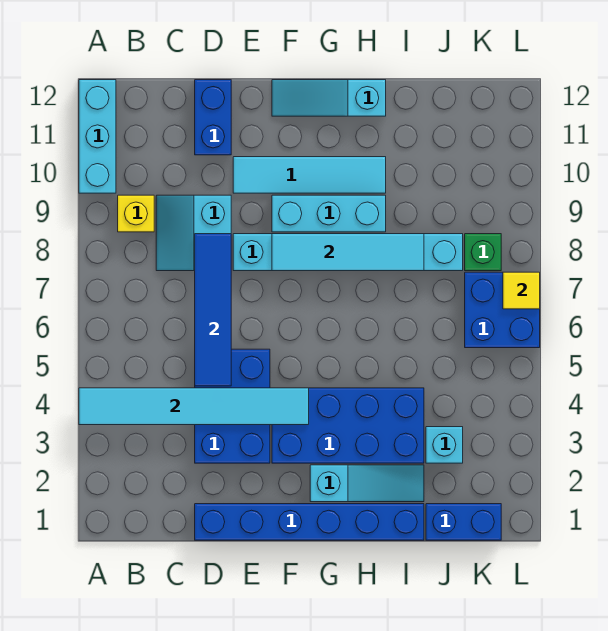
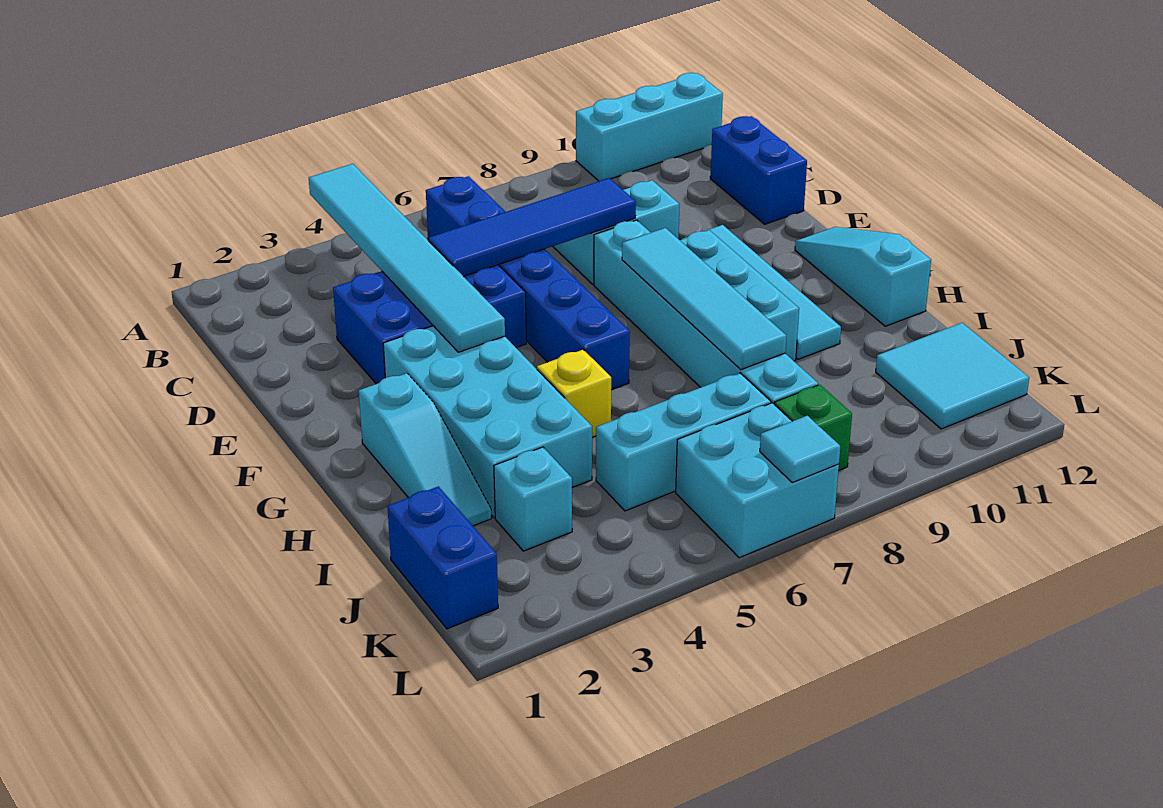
yellow brick B9 level 1 -> yellow brick H5 level 1
blue brick D1:I1 level 1 -> blue brick B6:G6 level 1
blue brick D11:D12 level 1 -> blue brick C12:D12 level 1
blue brick F3:I4 level 1 -> cyan brick F3:I4 level 1
none -> cyan brick J5:J7 level 1
none -> cyan tile J11:K12 level 1
blue brick K6:L7 level 1 -> cyan brick K6:L7 level 1
yellow tile L7 level 2 -> cyan tile L7 level 2

